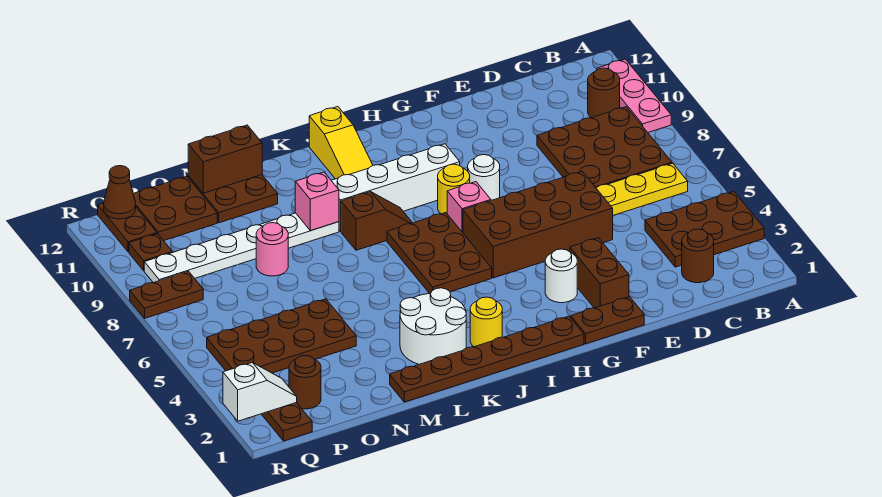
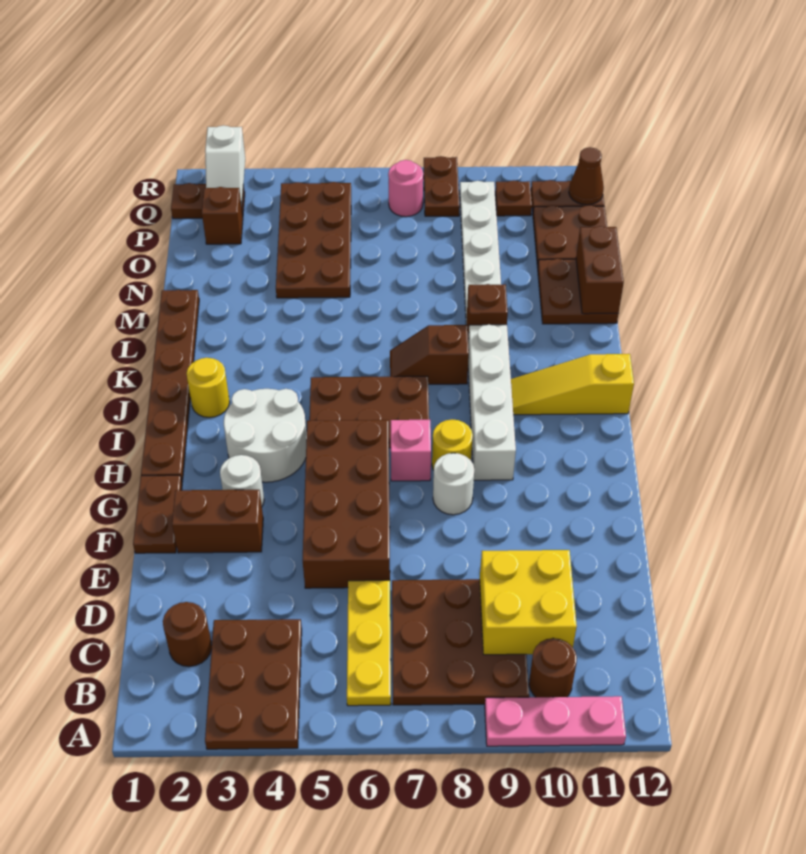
none -> yellow brick C9:D10 level 2
brown slope J8:K8 level 1 top K -> brown slope K7:K8 level 1 top 8
white round brick K2:L3 level 1 -> white round brick H3:I4 level 1
pink brick L9 level 2 -> brown brick L9 level 2
pink round brick N8 level 1 -> pink round brick Q7 level 1
brown round brick P2 level 1 -> brown brick P2 level 1

